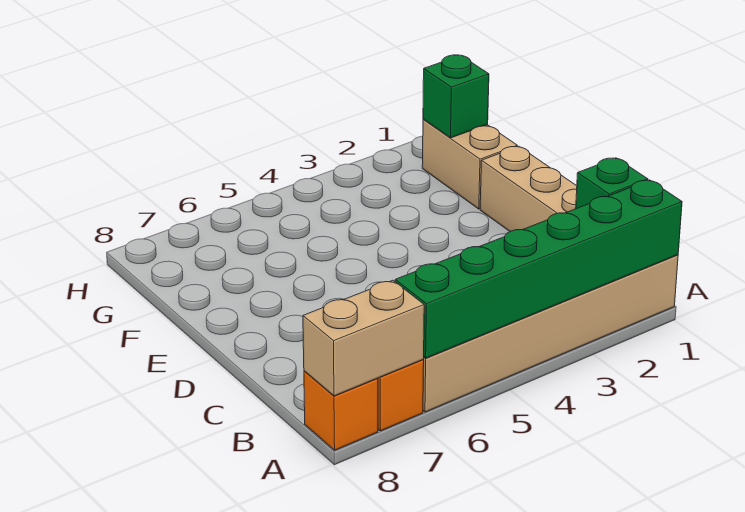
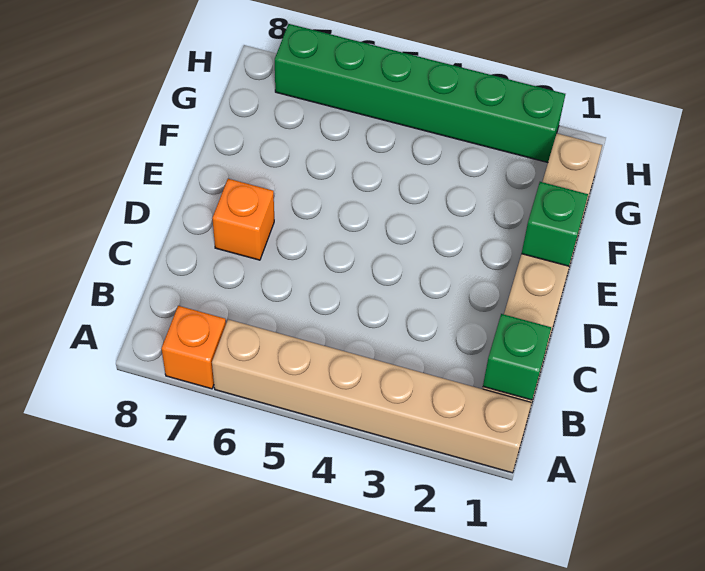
green brick A1:A6 level 2 -> green brick H2:H7 level 1
tan brick A7:A8 level 2 -> none
orange brick A8 level 1 -> orange brick D7 level 1
green brick G1 level 2 -> green brick E1 level 2

